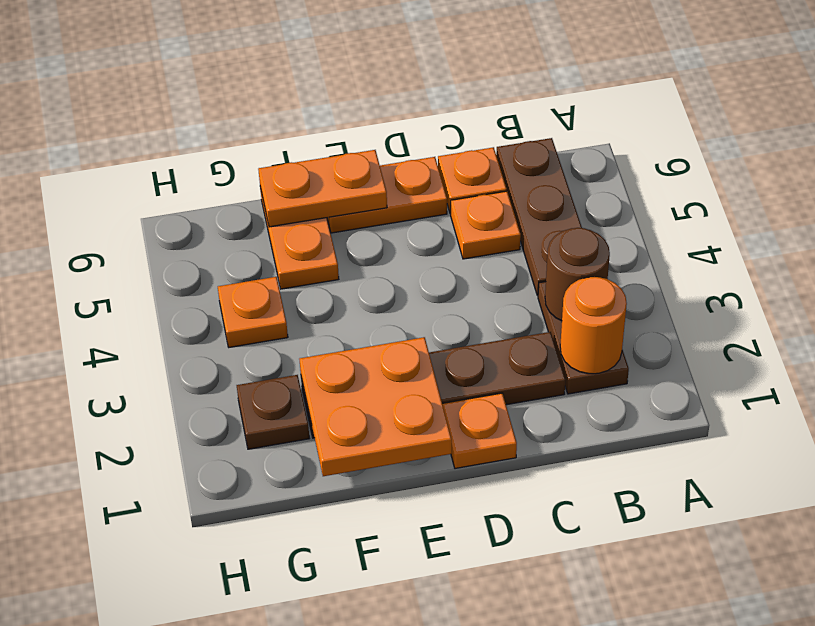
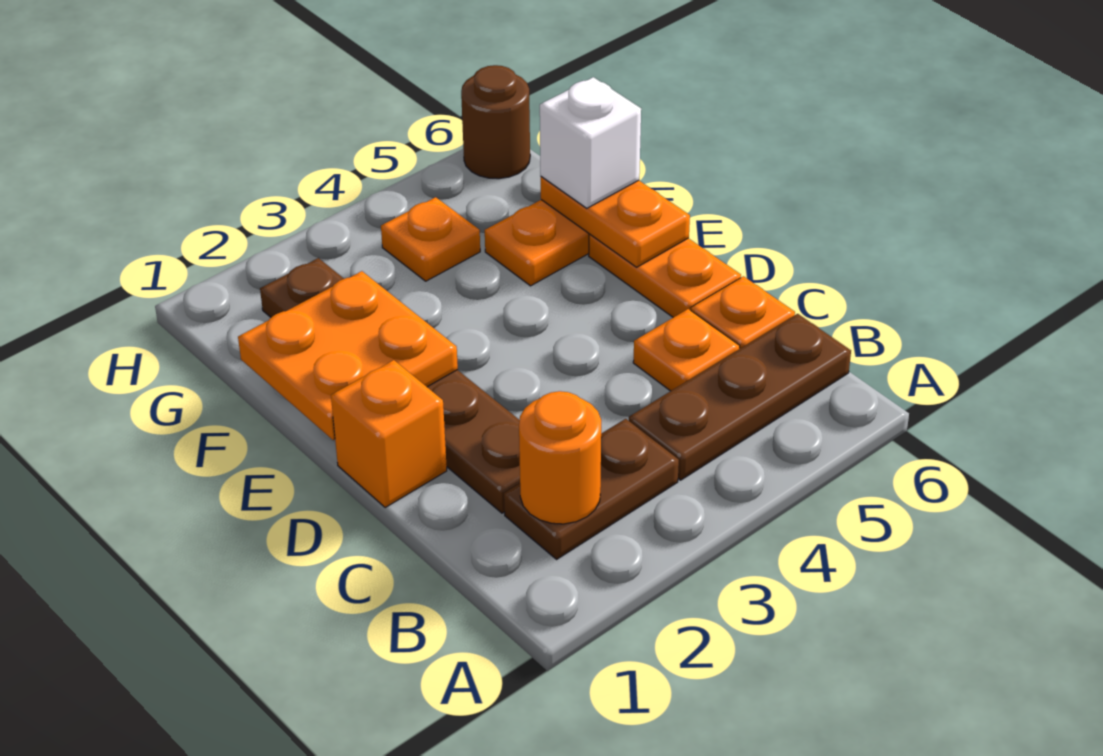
brown round brick B3 level 2 -> brown round brick H6 level 1
orange plate D1 level 1 -> orange brick D1 level 1
none -> white brick F6 level 3

